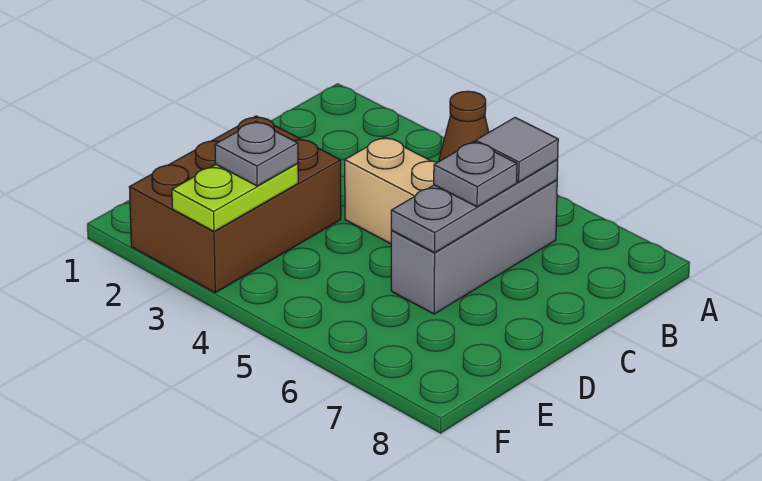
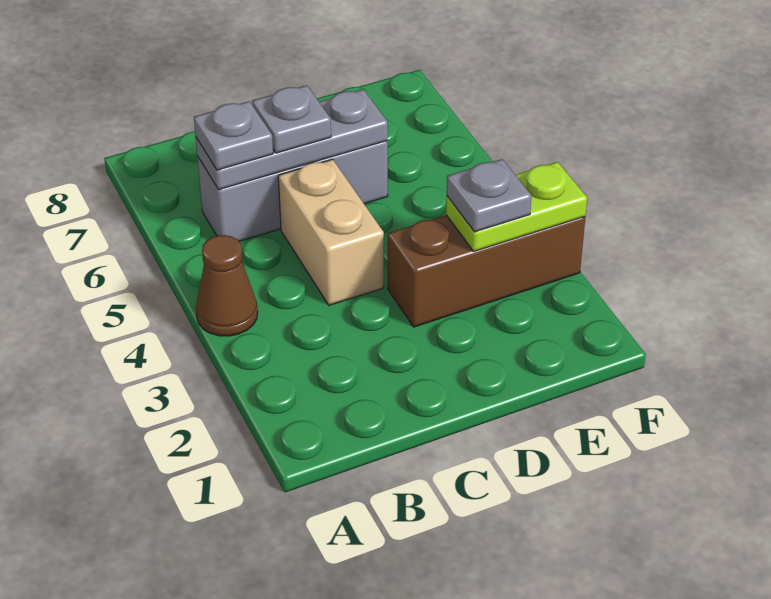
grey tile B6 level 3 -> grey plate B6 level 3
brown brick D2:F3 level 1 -> brown brick D3:F3 level 1

